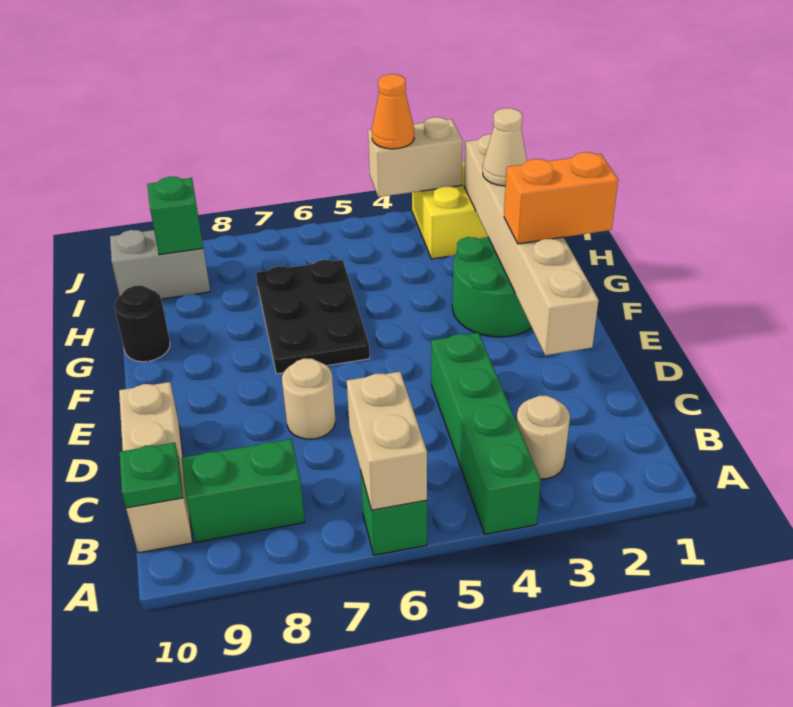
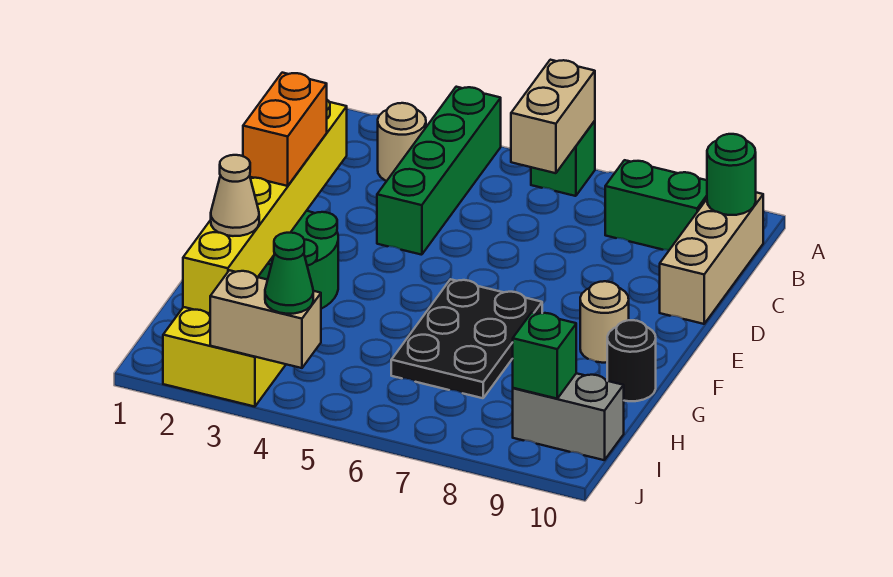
green plate B10 level 2 -> green round brick B10 level 2
tan brick D2:I2 level 2 -> yellow brick D2:I2 level 2
tan round brick D7 level 1 -> tan round brick F9 level 1
orange brick F1:F2 level 3 -> orange brick E2:F2 level 3
orange cone J4 level 3 -> green cone J4 level 3

